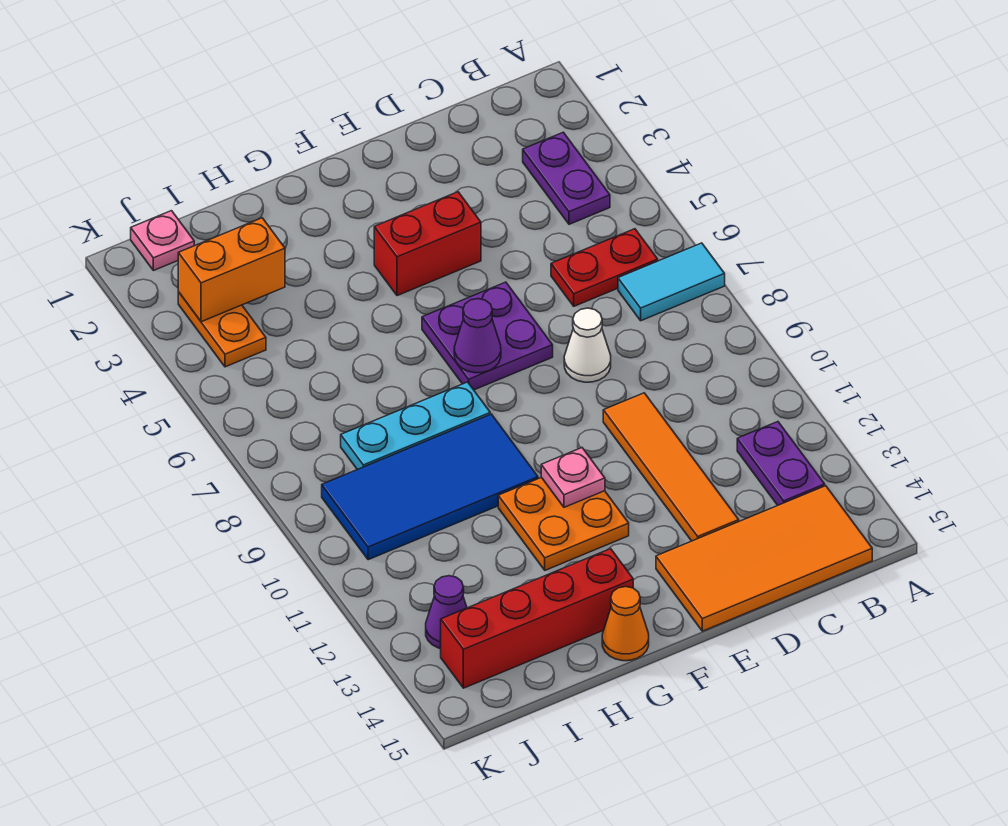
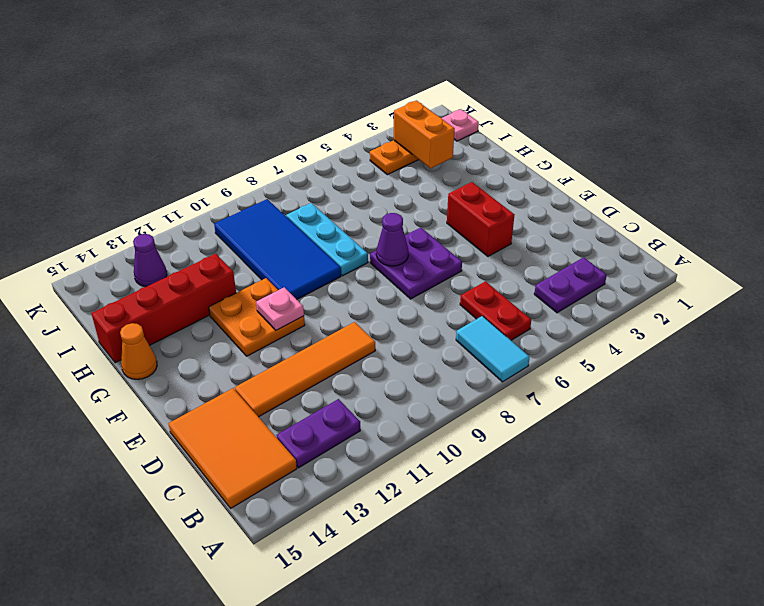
orange tile B14:E15 level 1 -> orange tile B14:D15 level 1
white cone D8 level 1 -> none
red brick G14:J14 level 1 -> red brick H12:H15 level 1

